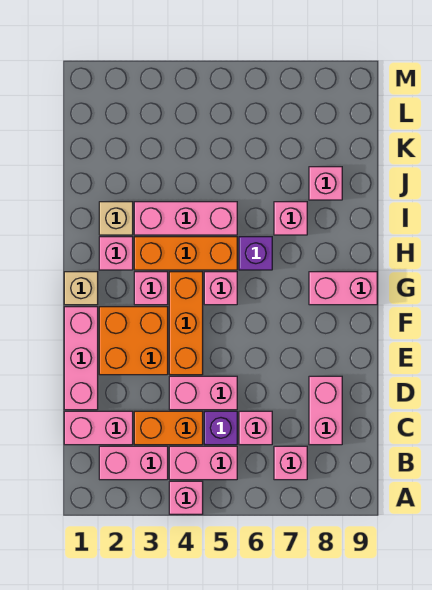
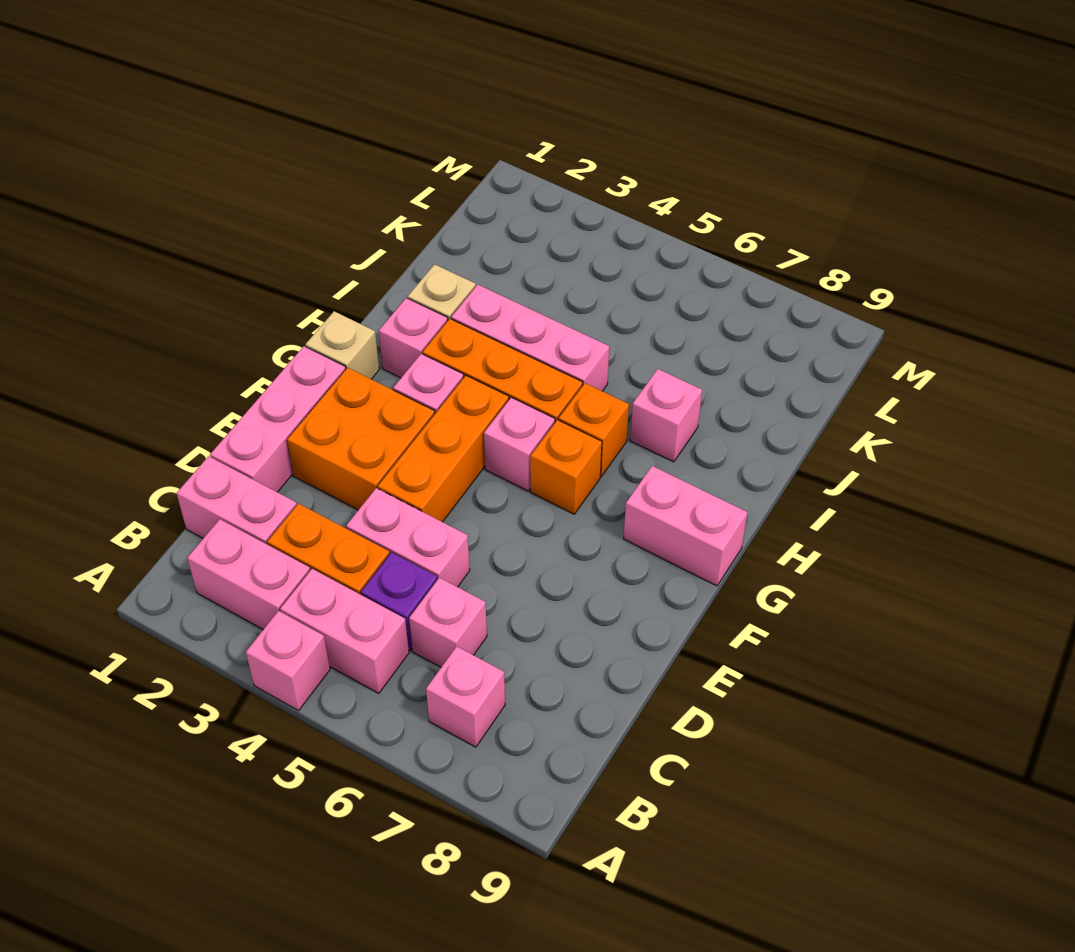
pink brick C8:D8 level 1 -> none
none -> orange brick G6 level 1
purple brick H6 level 1 -> orange brick H6 level 1
pink brick J8 level 1 -> none

